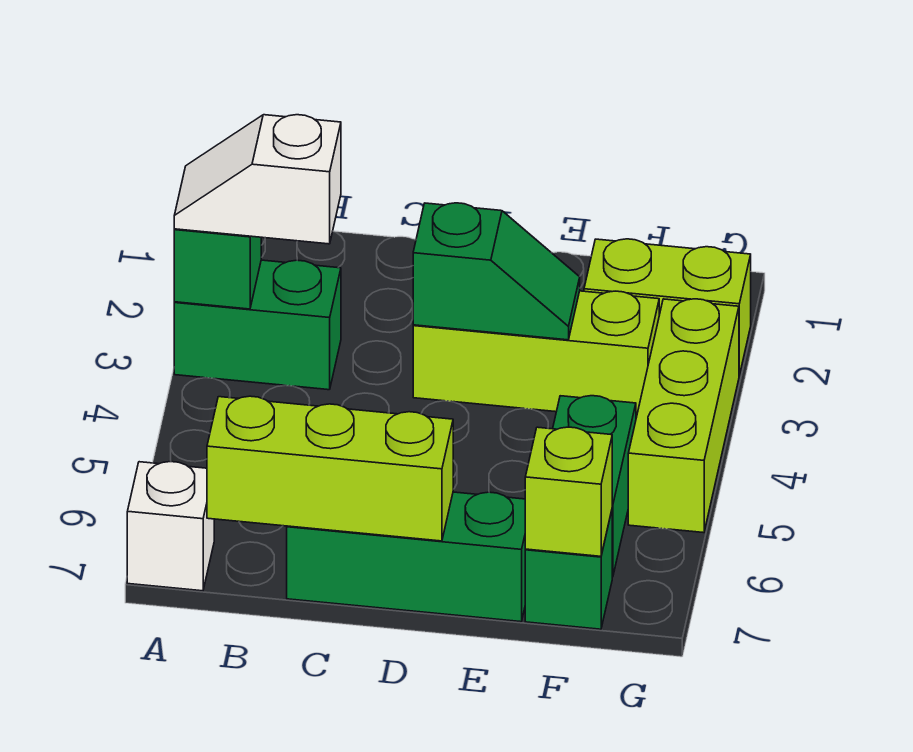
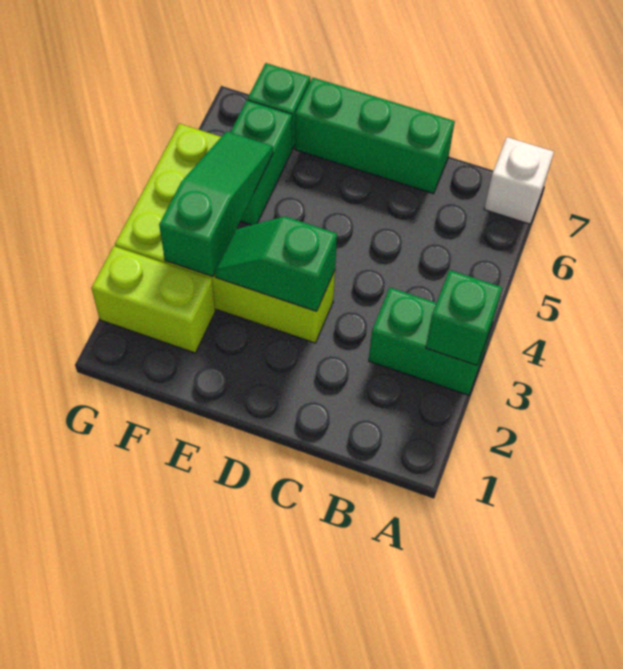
white slope A3:B3 level 3 top B -> none
lime brick B7:D7 level 2 -> none
none -> green slope F3:F5 level 2 top 3
lime brick F7 level 2 -> none

